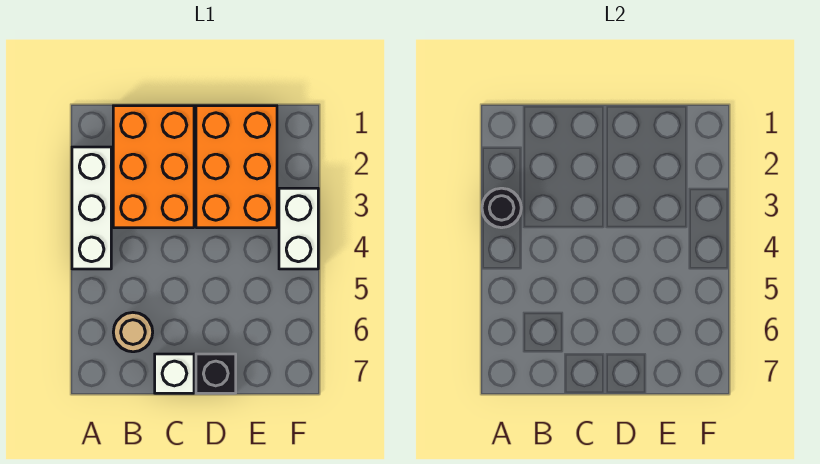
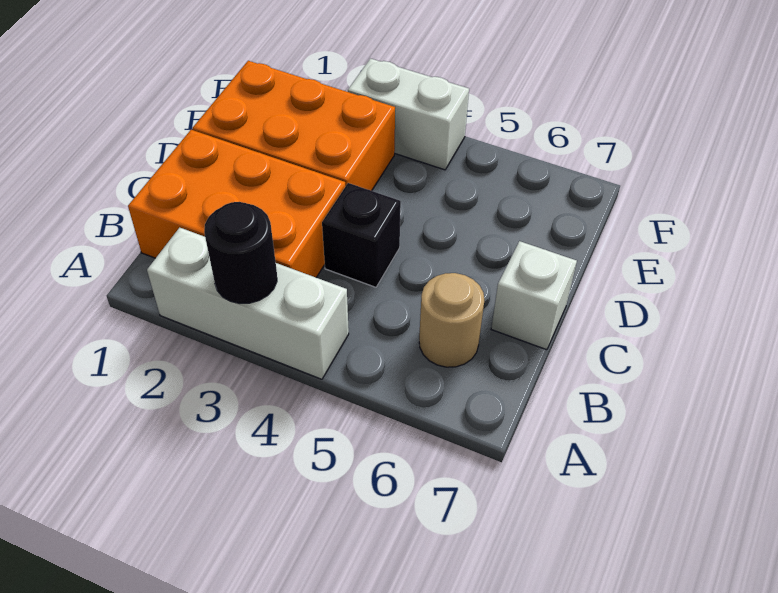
black brick D7 level 1 -> black brick C4 level 1

